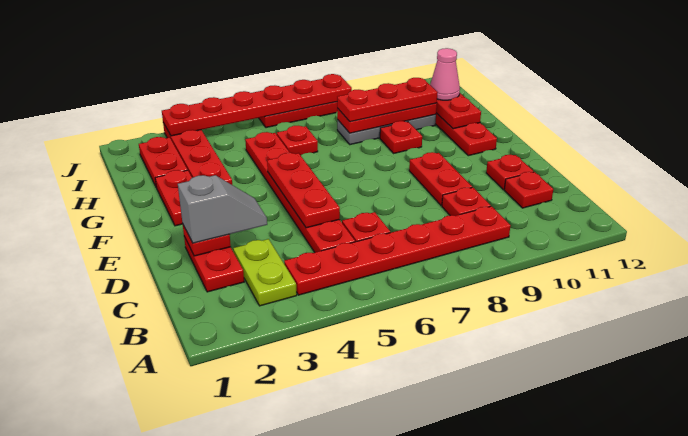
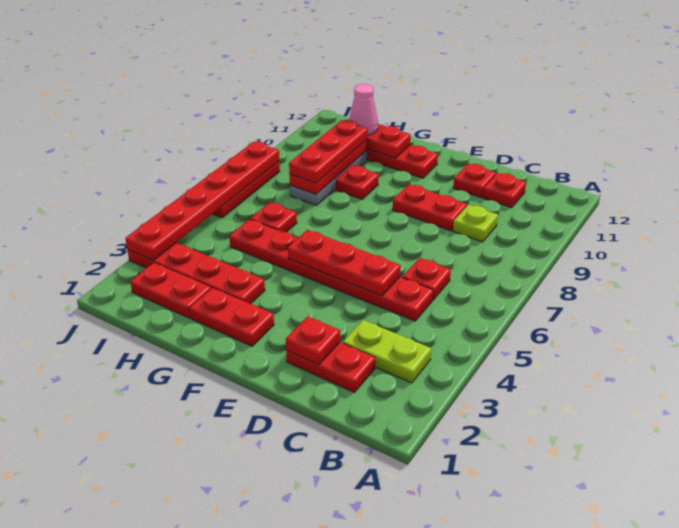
red plate B4:B9 level 1 -> none
red plate C9 level 1 -> lime plate C9 level 1
grey slope D2:D3 level 3 top 2 -> none

